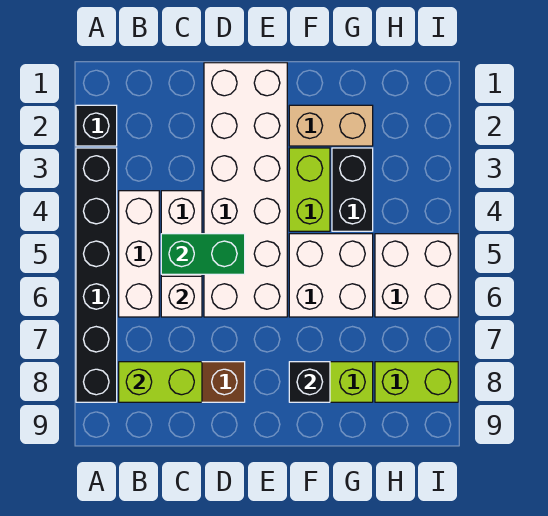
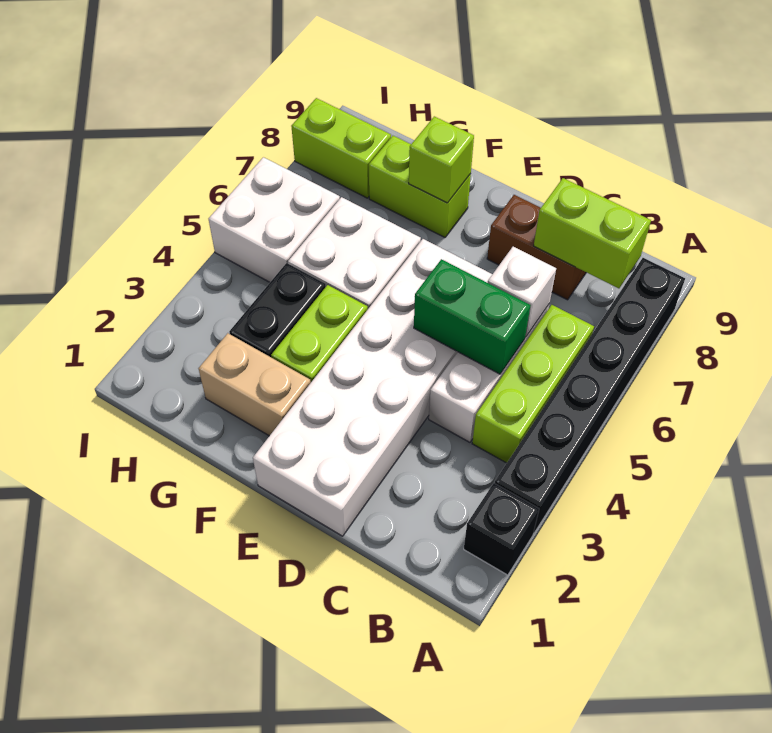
white brick B4:B6 level 1 -> lime brick B4:B6 level 1
black brick F8 level 2 -> lime brick F8 level 2

